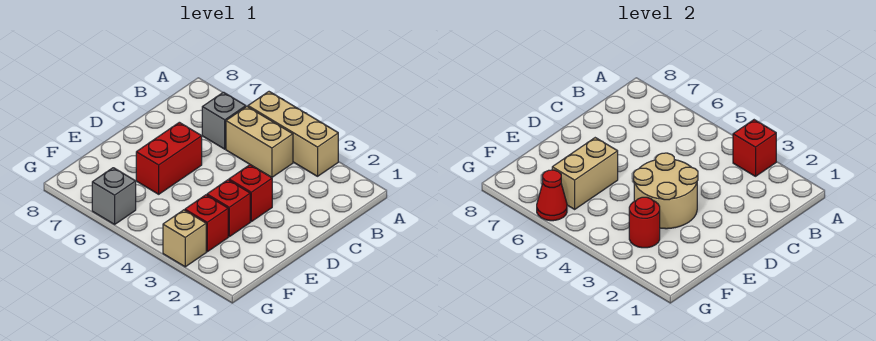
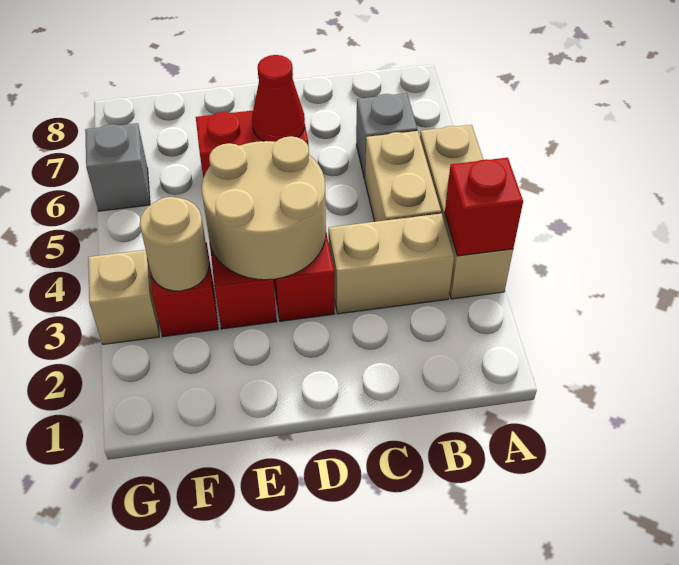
tan brick E6:F6 level 2 -> tan brick B3:C3 level 1
red round brick F3 level 2 -> tan round brick F3 level 2
red cone G6 level 2 -> red cone D6 level 2

